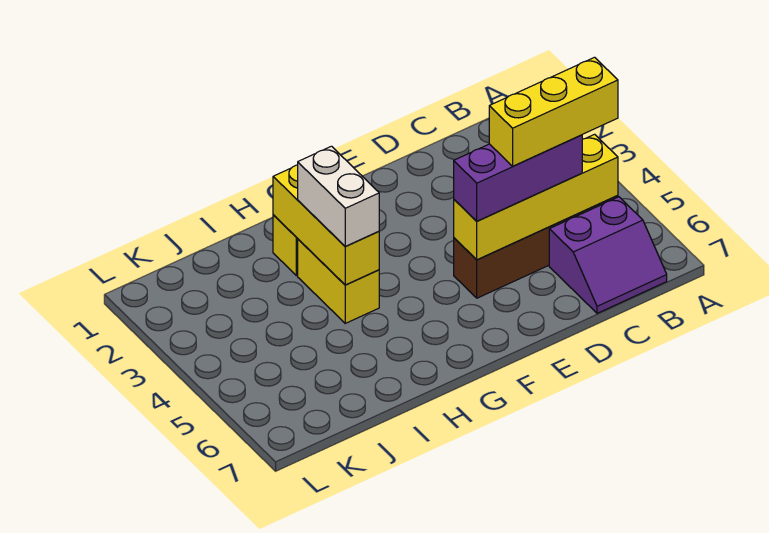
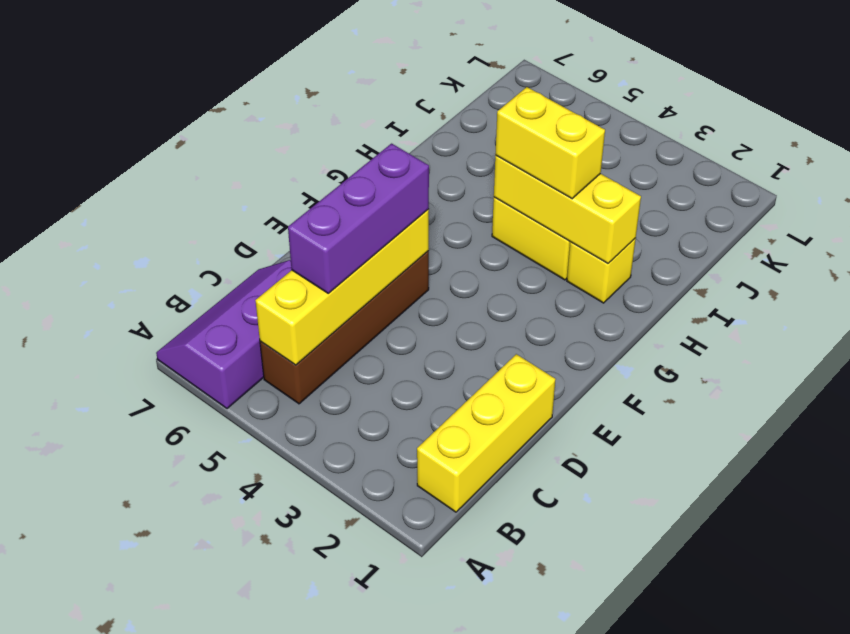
yellow brick B5:D5 level 4 -> yellow brick B1:D1 level 1
purple slope B6:C7 level 1 top 6 -> purple slope A6:C7 level 1 top 6
white brick H3:H4 level 3 -> yellow brick H3:H4 level 3

